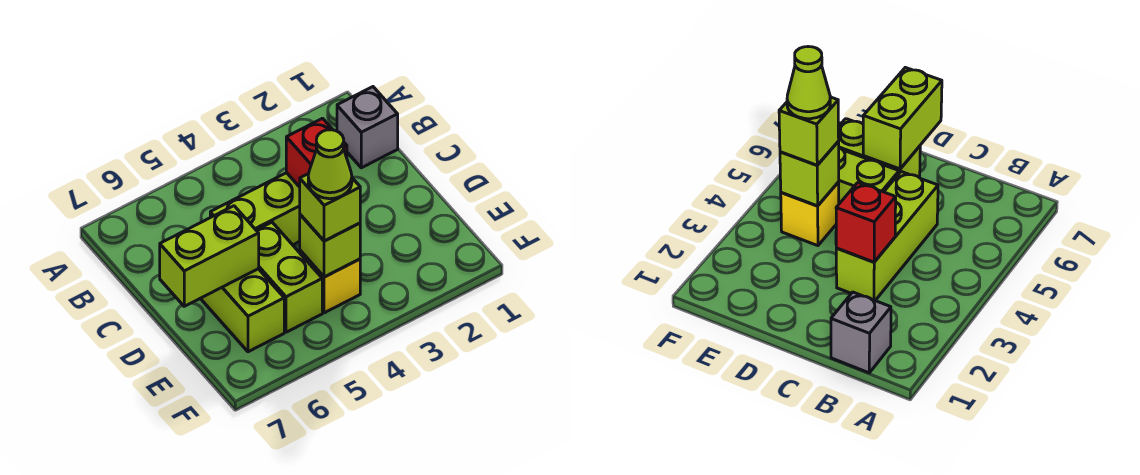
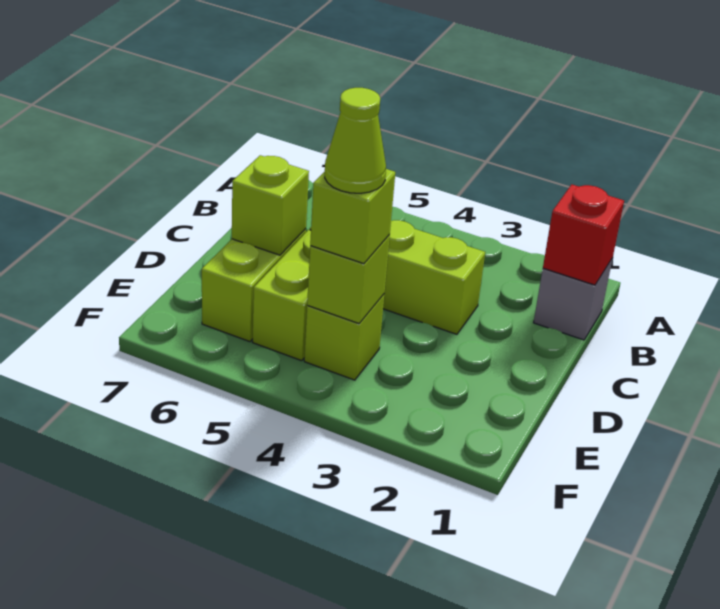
red brick C3 level 2 -> red brick B1 level 2
lime brick D6:D7 level 2 -> lime brick D6 level 2
yellow brick E4 level 1 -> lime brick E4 level 1

